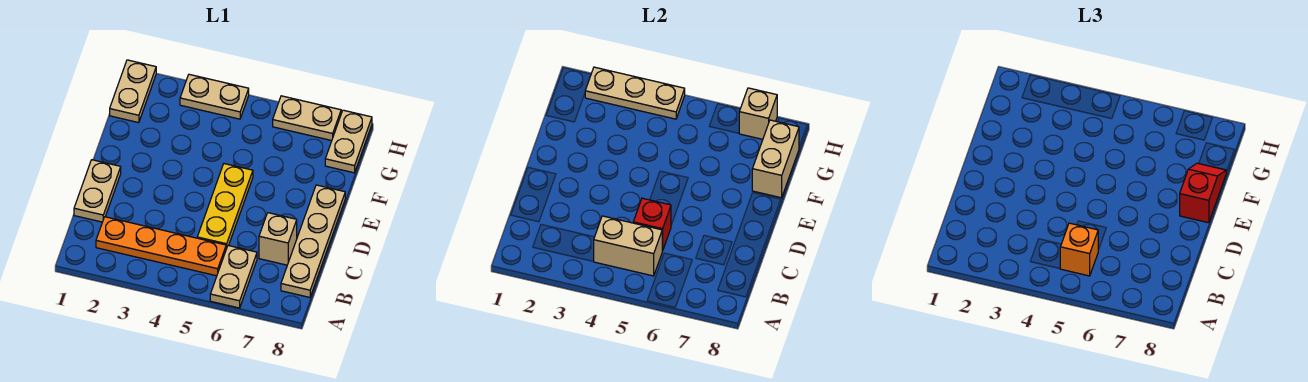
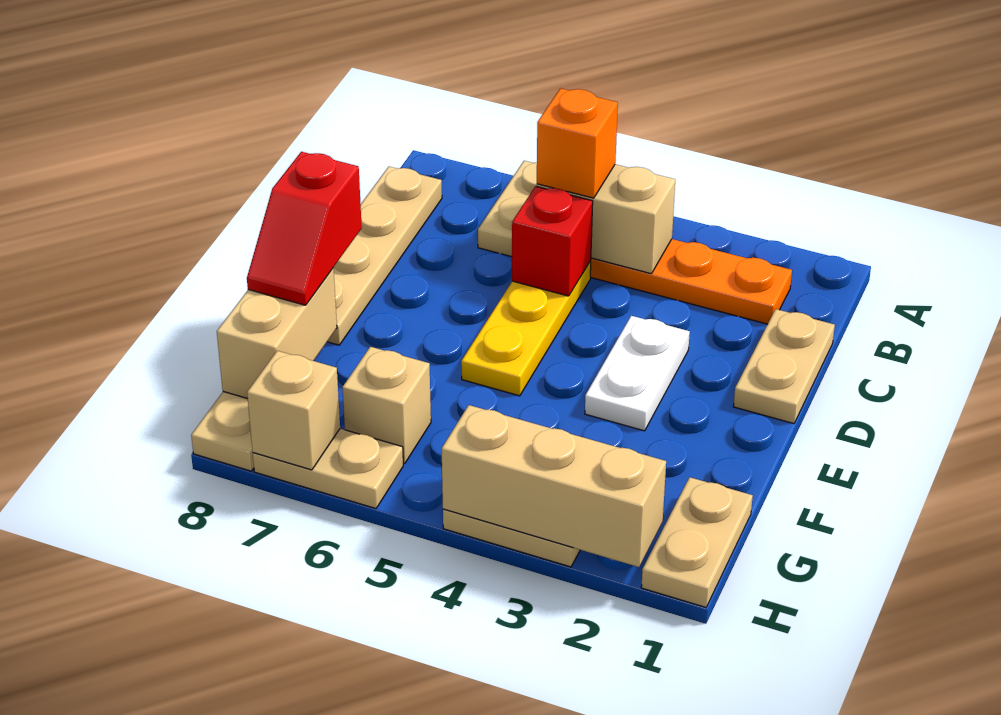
tan brick C7 level 1 -> tan brick G6 level 1
none -> white plate D3:E3 level 1
tan plate H2:H4 level 2 -> tan brick H2:H4 level 2

